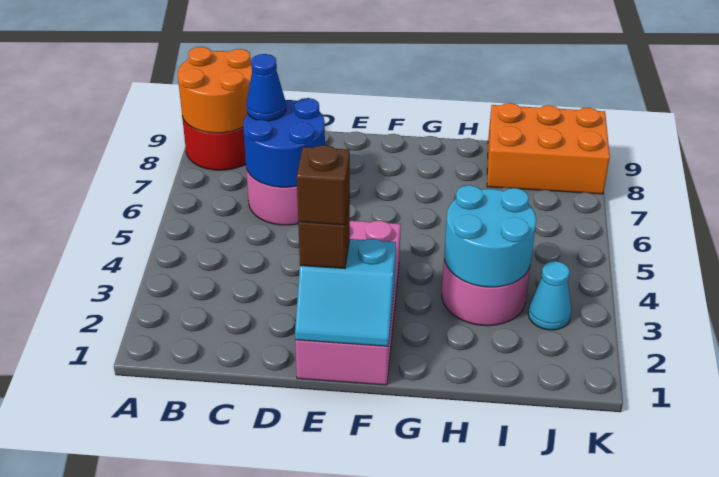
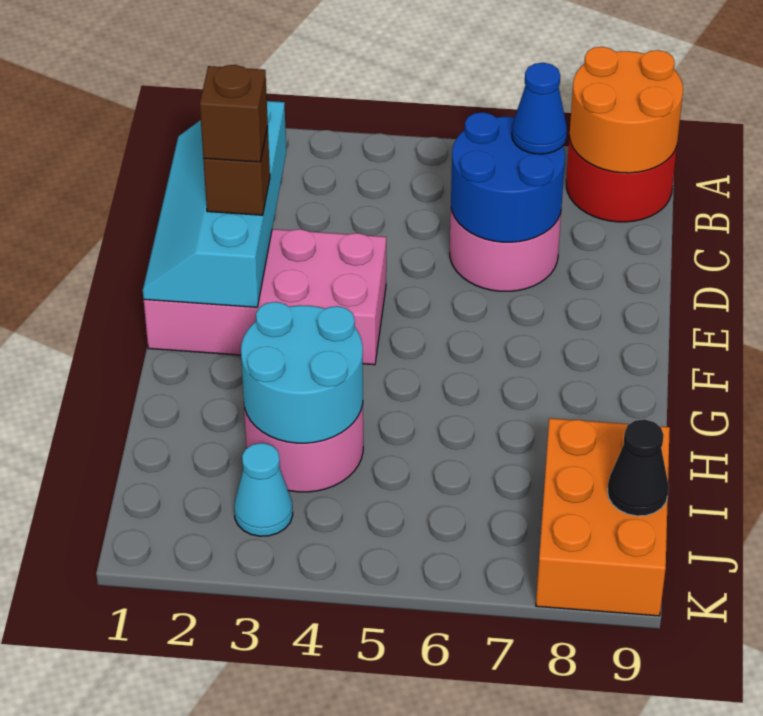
cyan slope E1:F2 level 2 top 2 -> cyan slope C1:F2 level 2 top 2
none -> black cone J9 level 2

